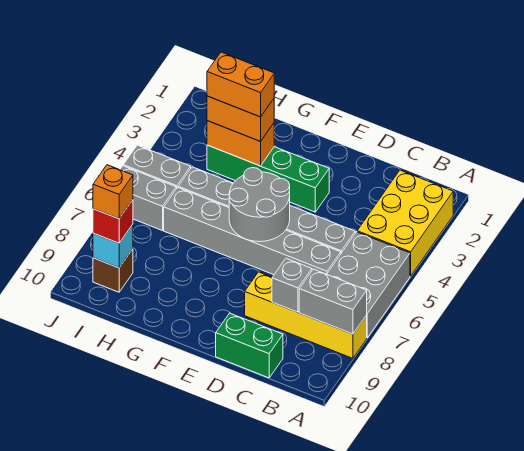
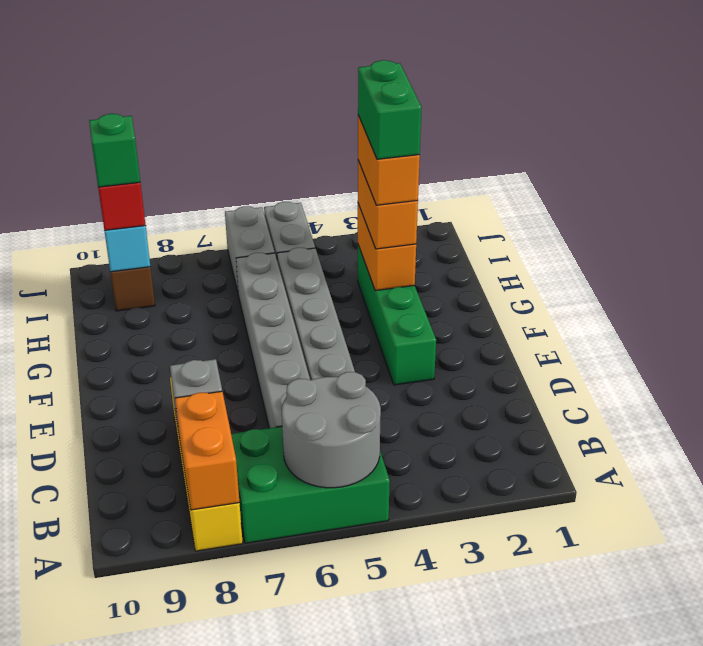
yellow brick A2:B4 level 1 -> none
grey brick A5:B7 level 1 -> green brick A5:B7 level 1
grey brick A8:B8 level 2 -> orange brick A8:B8 level 2
green brick C10:D10 level 1 -> green brick G3:H3 level 5
grey round brick E5:F6 level 2 -> grey round brick A5:B6 level 2
orange brick I9 level 4 -> green brick I9 level 4

